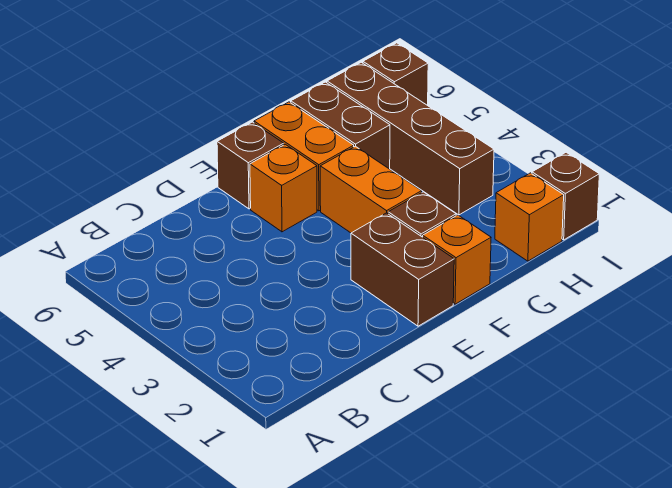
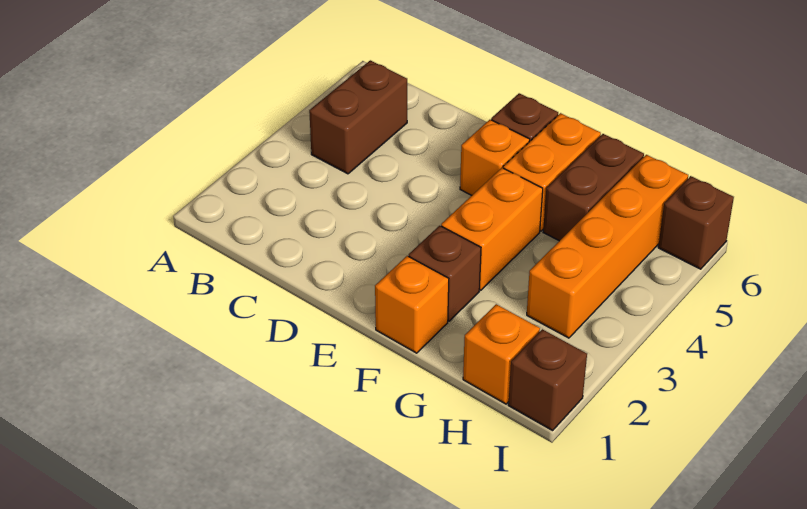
brown brick E1:E2 level 1 -> brown brick B4:B5 level 1
brown brick H3:H6 level 1 -> orange brick H3:H6 level 1

